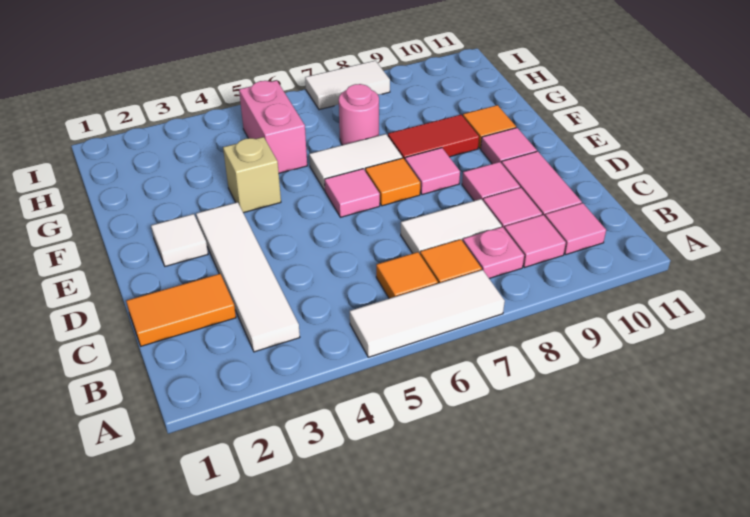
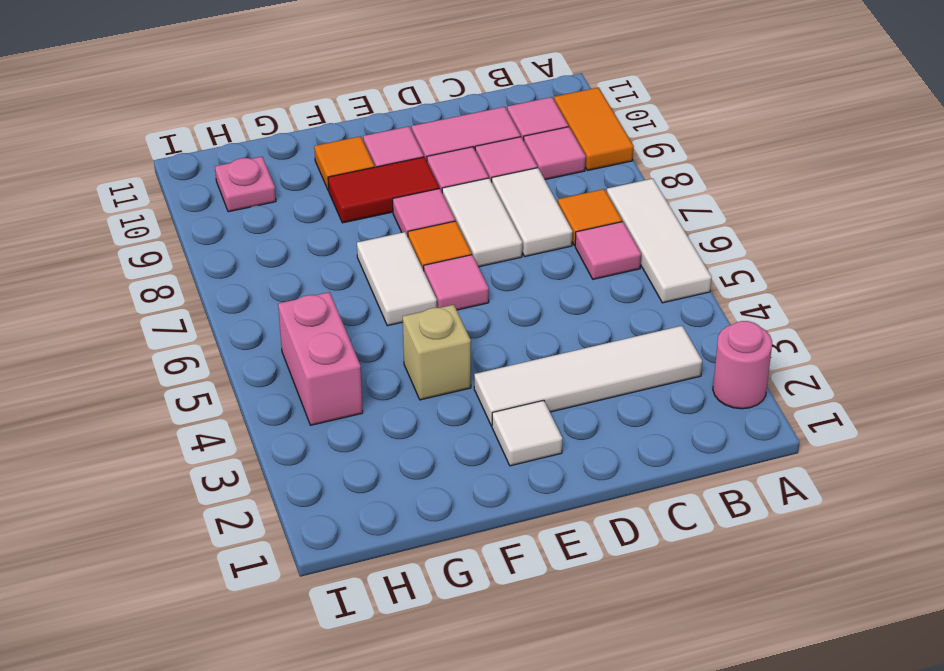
orange tile B6 level 1 -> pink tile B6 level 1
pink plate B8 level 1 -> pink plate H10 level 1
orange tile C1:C2 level 1 -> orange tile A9:A10 level 1
red tile F8:F9 level 1 -> red tile E9:F9 level 1
pink brick G5:H5 level 1 -> pink brick H4:H5 level 1
pink round brick G7 level 1 -> pink round brick A2 level 1
white tile I7:I8 level 1 -> white tile D7:D8 level 1

